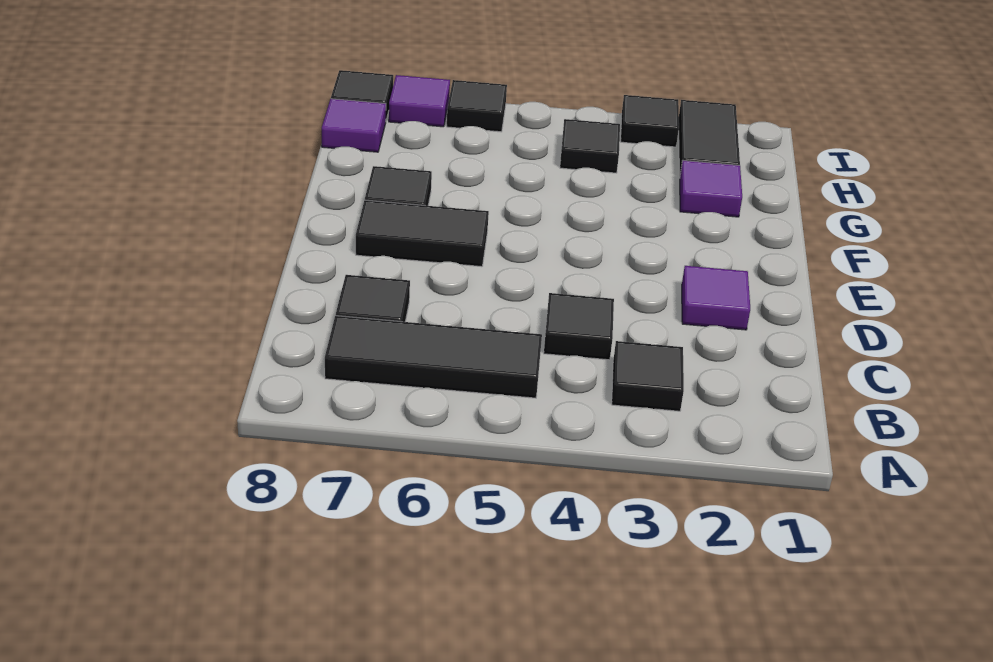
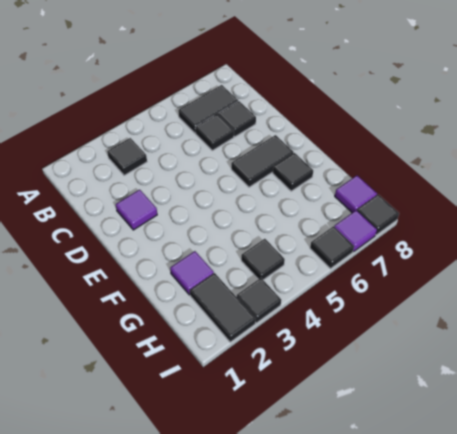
black tile B5:B7 level 1 -> black tile B6:B7 level 1
black tile C4 level 1 -> black tile C6 level 1

